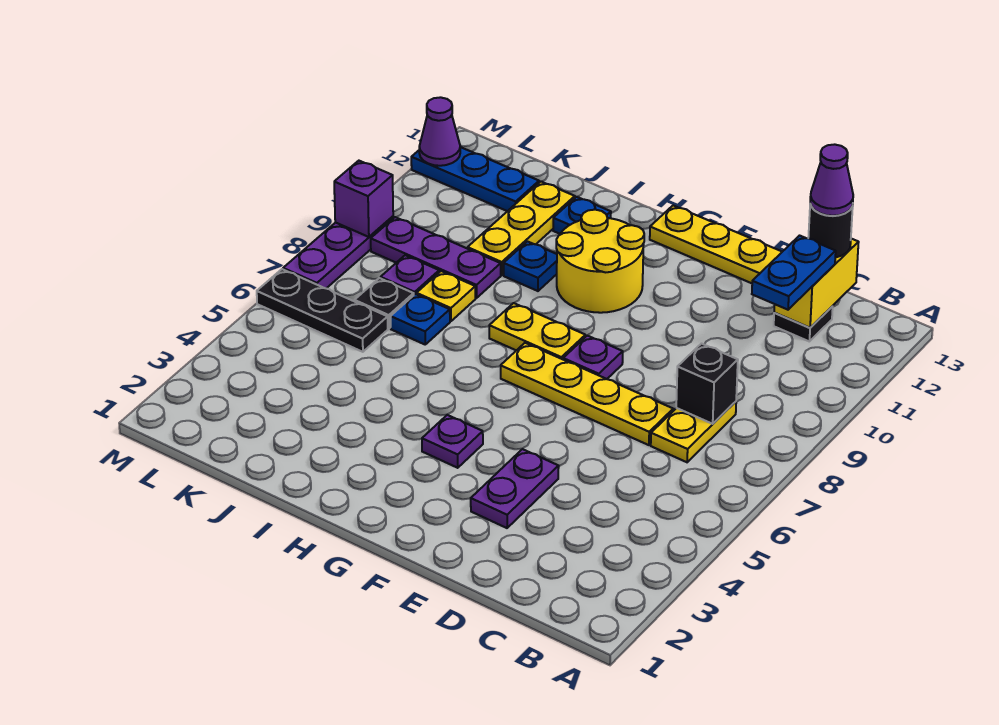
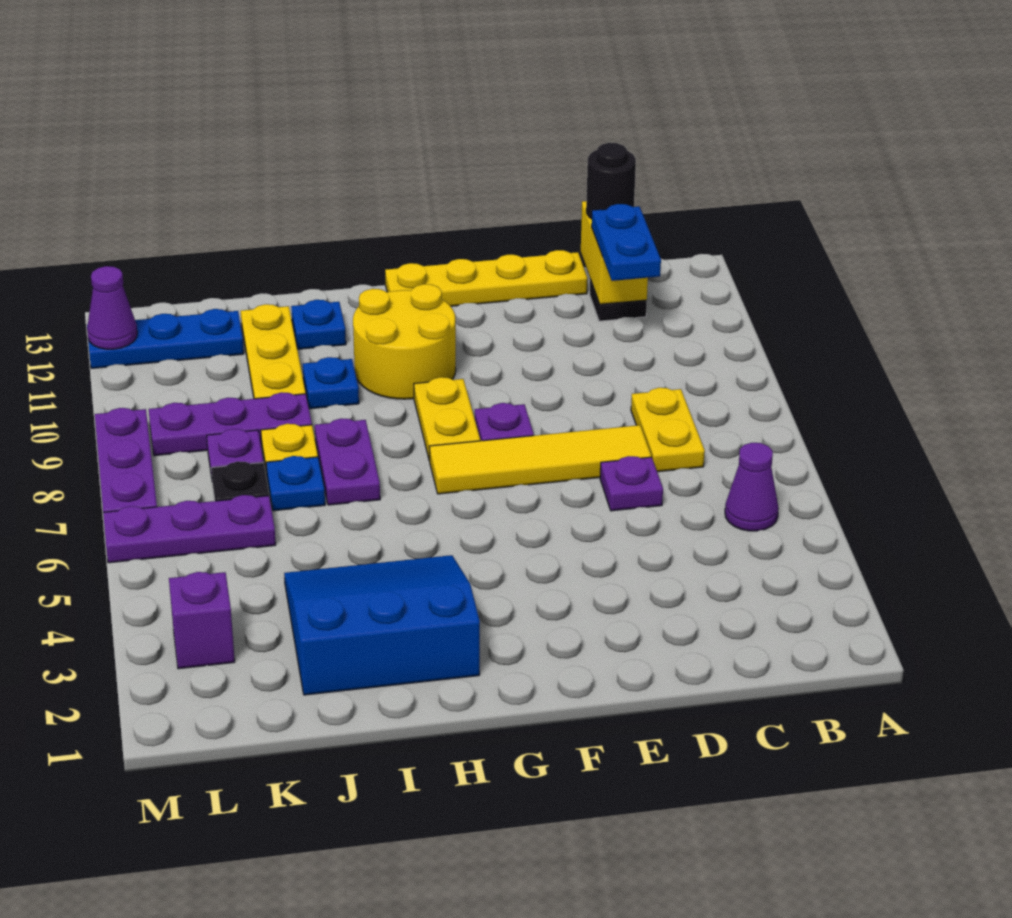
black brick C8 level 2 -> none
purple cone C13 level 4 -> purple cone B5 level 1
yellow plate D7:G7 level 1 -> yellow tile D7:G7 level 1
purple plate E3:E4 level 1 -> purple plate I7:I8 level 1
purple plate G4 level 1 -> purple plate D6 level 1
yellow plate G8:H8 level 1 -> yellow plate G8:G9 level 1
none -> blue slope H2:J4 level 1 top 2
black plate K6:M6 level 1 -> purple plate K6:M6 level 1
purple brick M9 level 2 -> purple brick L3 level 1

